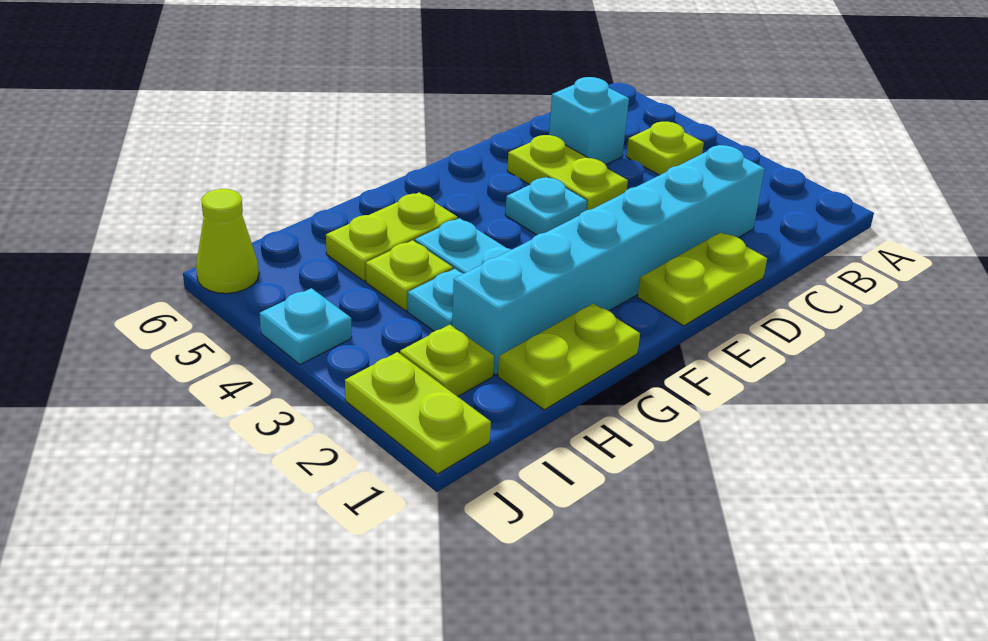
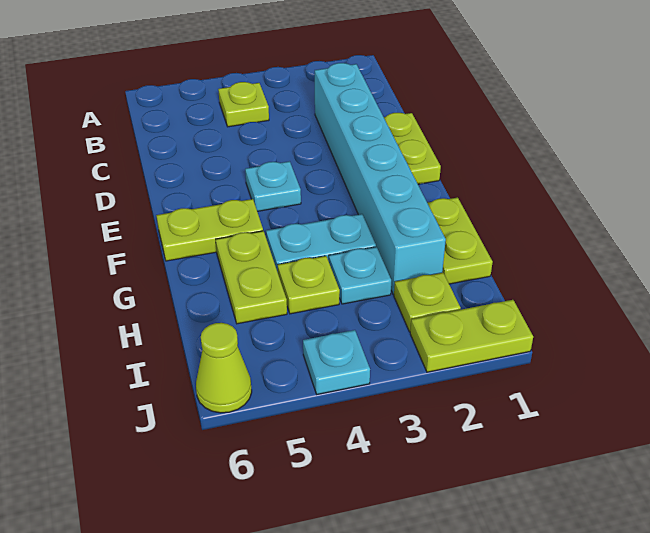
cyan brick C5 level 1 -> none
lime plate D4:D5 level 1 -> lime plate F5:F6 level 1

